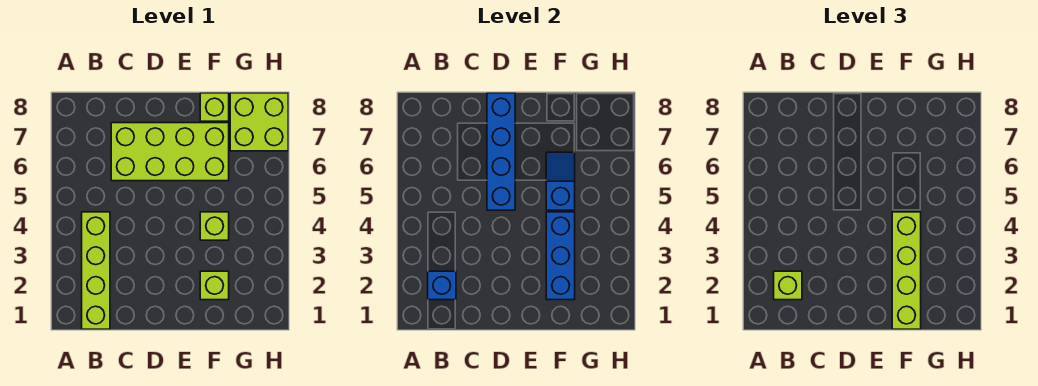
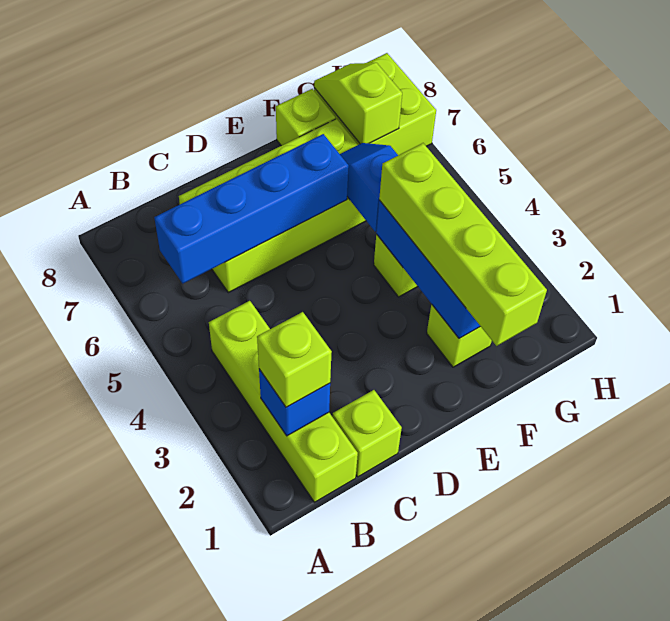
none -> lime brick C1 level 1
blue brick D5:D8 level 2 -> blue brick B6:E6 level 2
none -> lime slope G7:G8 level 2 top 7

